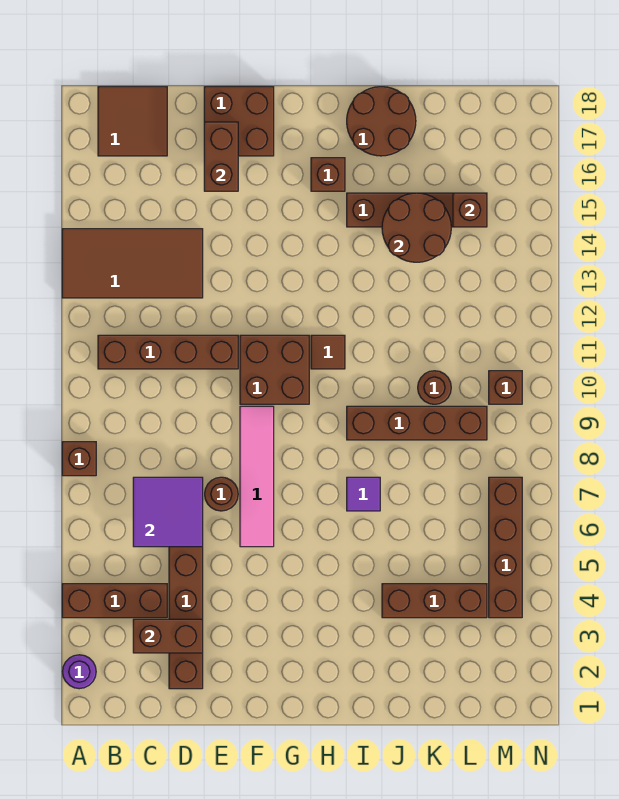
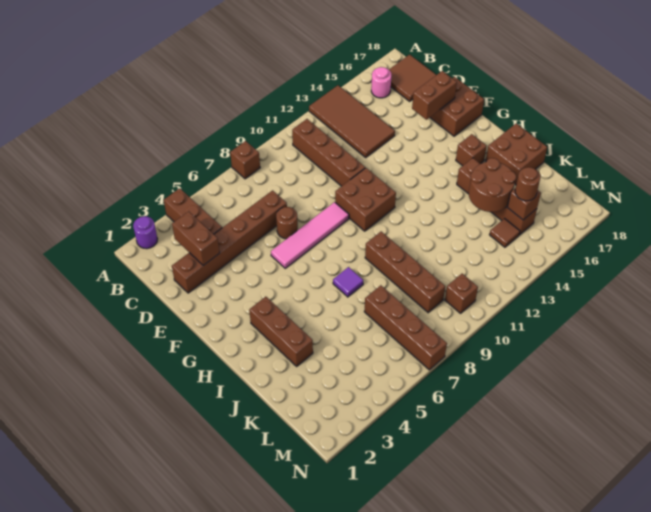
none -> pink round brick B16 level 1
purple tile C6:D7 level 2 -> none
brown tile H11 level 1 -> brown tile L14 level 1
brown round brick I17:J18 level 1 -> brown brick I17:J18 level 1
brown brick J4:L4 level 1 -> brown brick H3:J3 level 1
brown round brick K10 level 1 -> brown round brick L15 level 3
brown brick M4:M7 level 1 -> brown brick K7:N7 level 1

